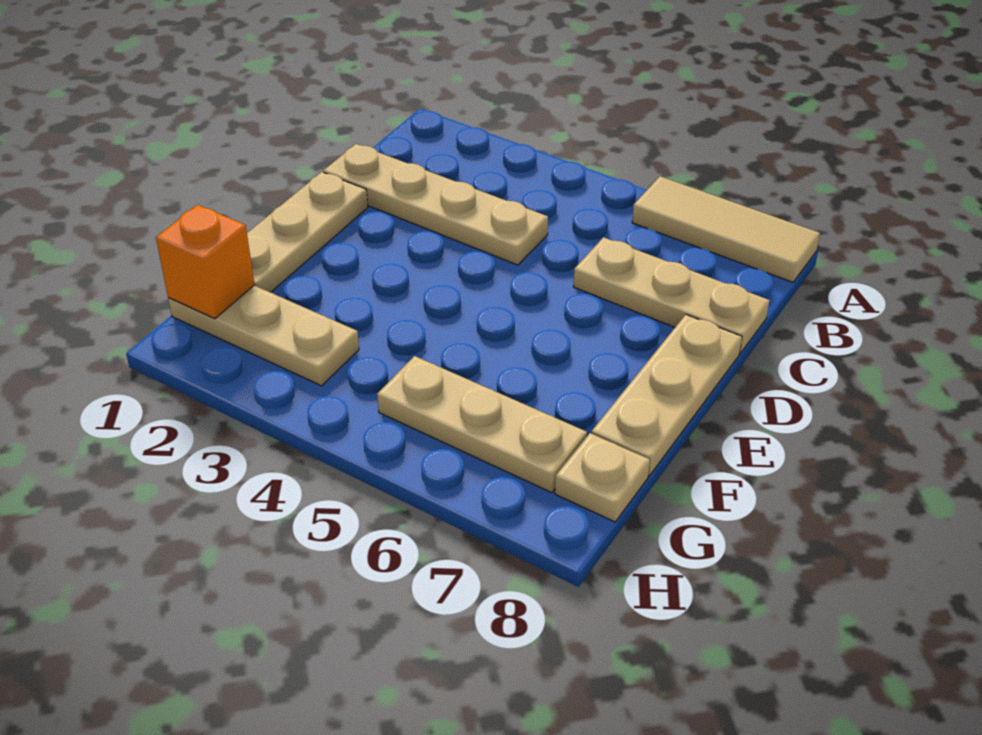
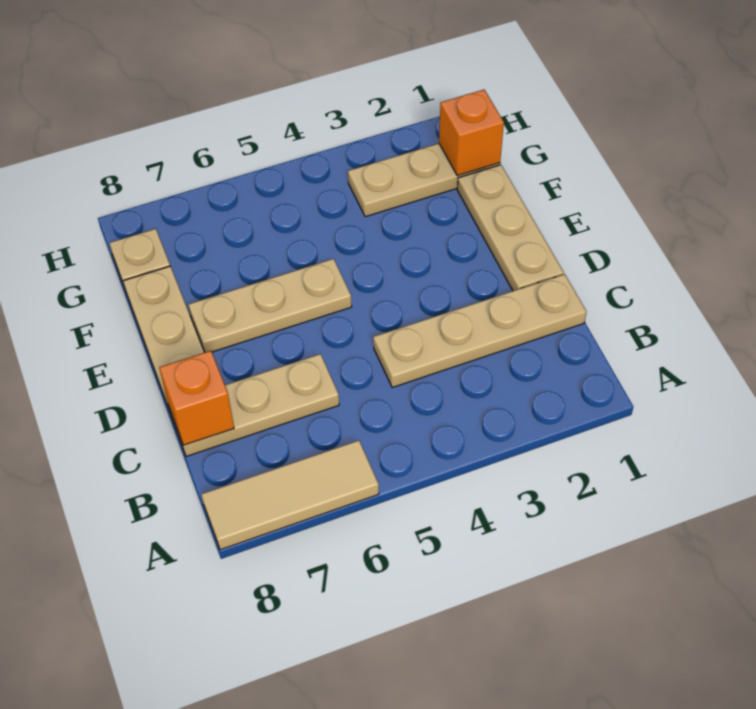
none -> orange brick C8 level 2
tan plate G5:G7 level 1 -> tan plate E5:E7 level 1

